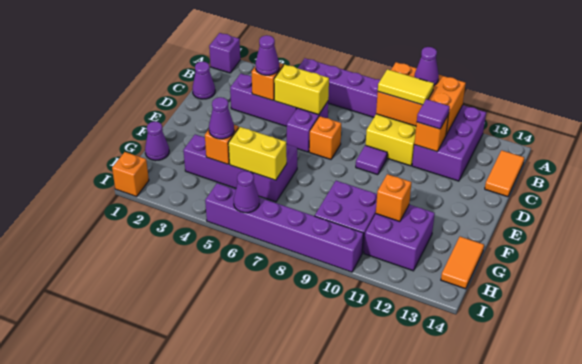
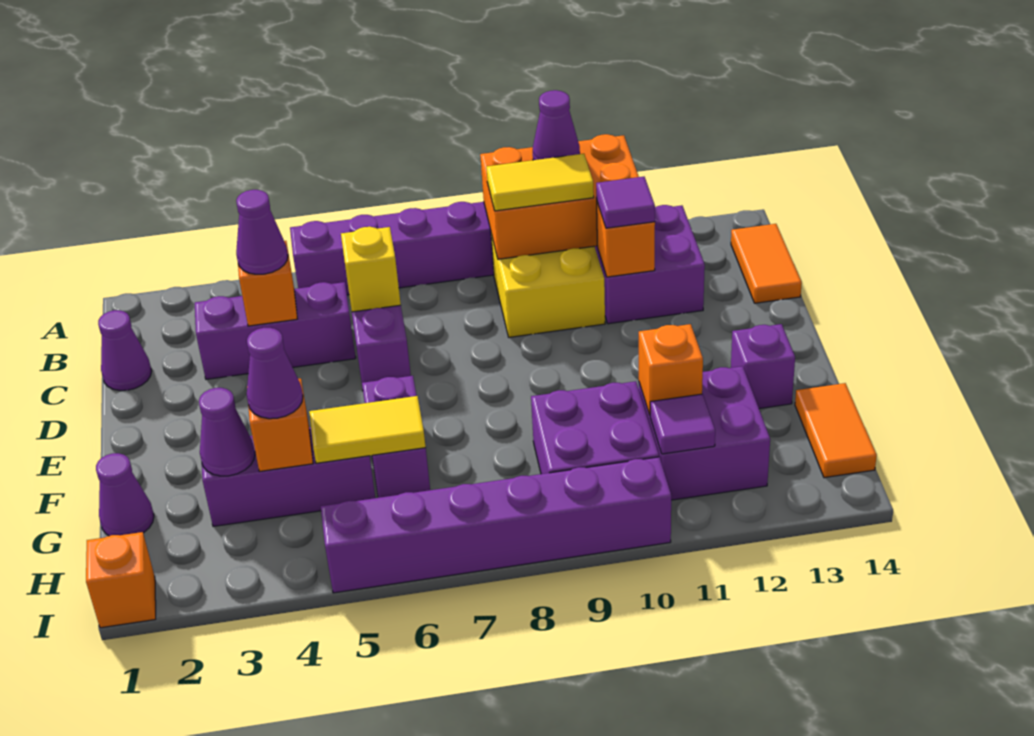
purple brick A1 level 1 -> purple brick F13 level 1
purple brick A11:C12 level 1 -> purple brick B11:C12 level 1
yellow brick C5:C6 level 2 -> yellow brick C6 level 2
orange brick D7 level 1 -> none
purple tile D9 level 1 -> purple tile H11 level 2
yellow brick G5:G6 level 2 -> yellow tile G5:G6 level 2
purple cone I6 level 2 -> purple cone G3 level 2

